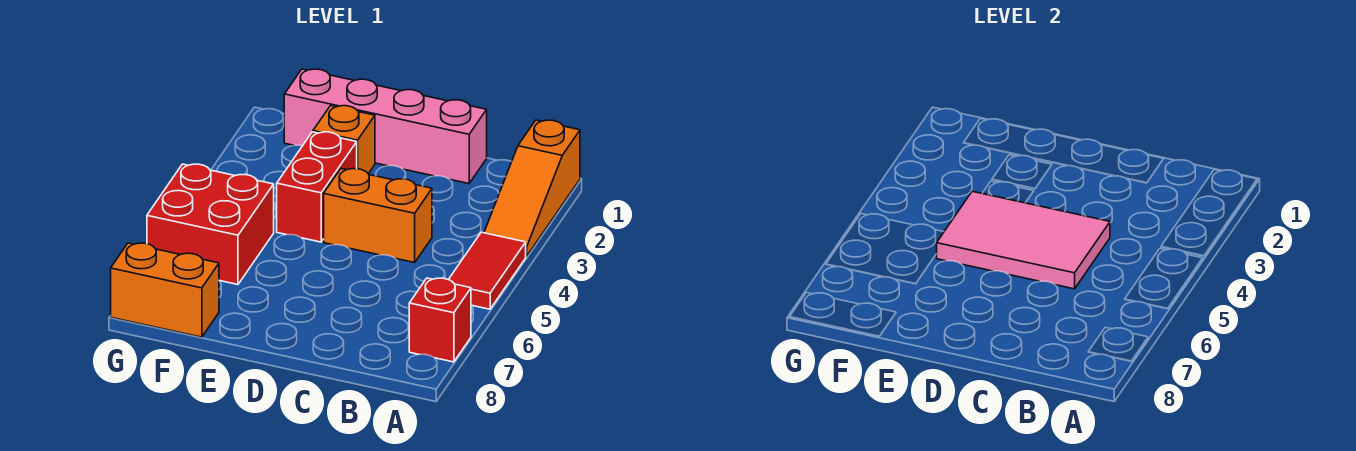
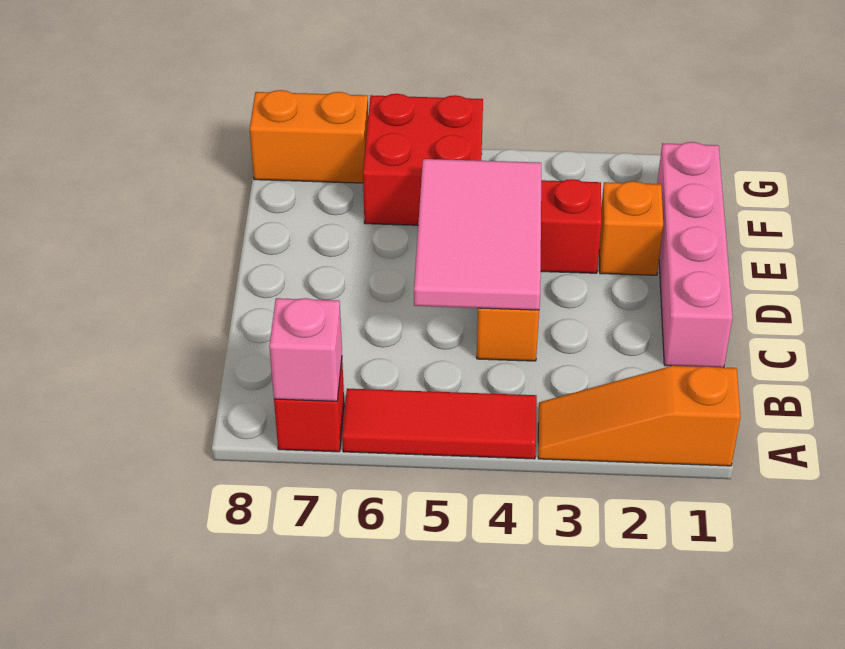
red tile A4:A5 level 1 -> red tile A4:A6 level 1
none -> pink brick A7 level 2
orange brick F8:G8 level 1 -> orange brick G7:G8 level 1

